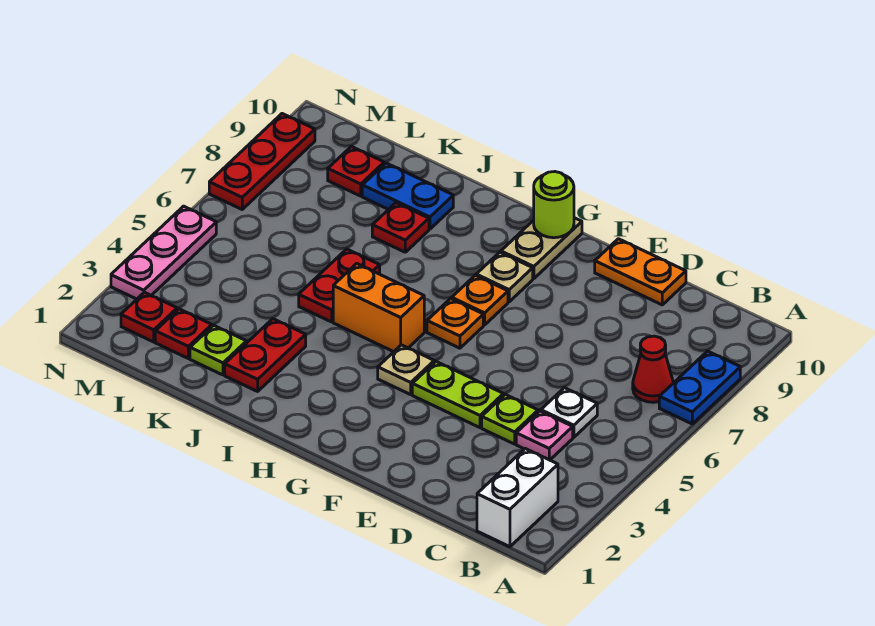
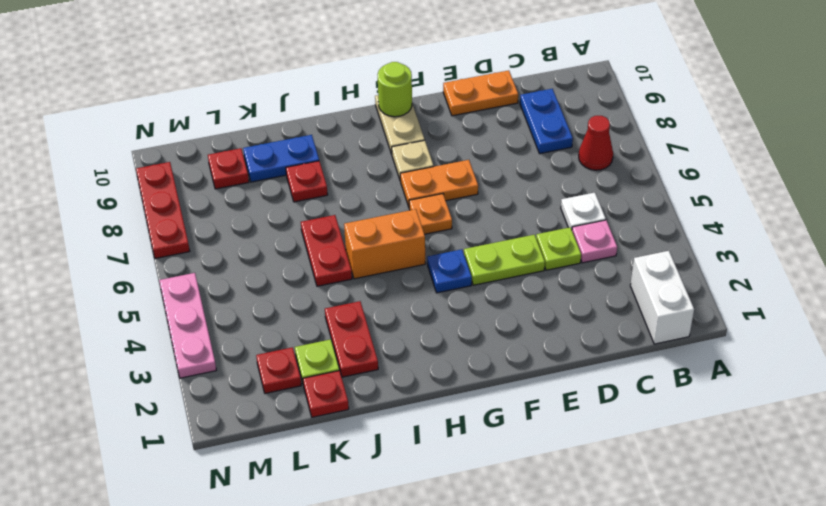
blue plate A7:A8 level 1 -> blue plate C8:C9 level 1
tan plate G4 level 1 -> blue plate G4 level 1
orange plate G7 level 1 -> orange plate F7:G7 level 1
red plate M2 level 1 -> red plate K1 level 1

